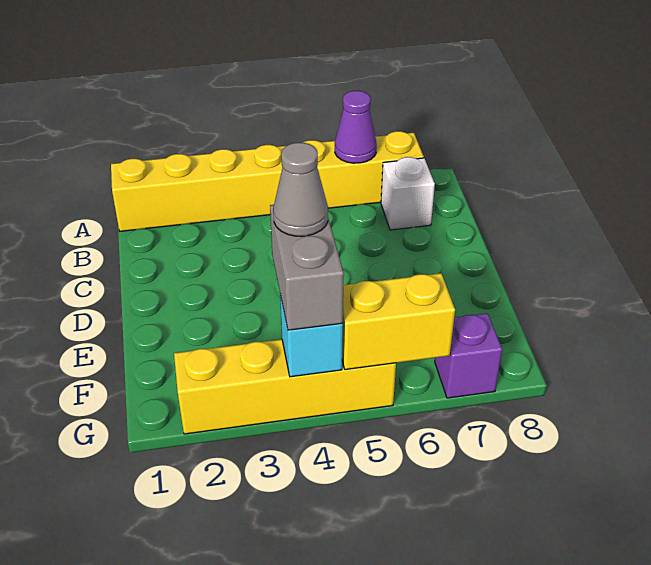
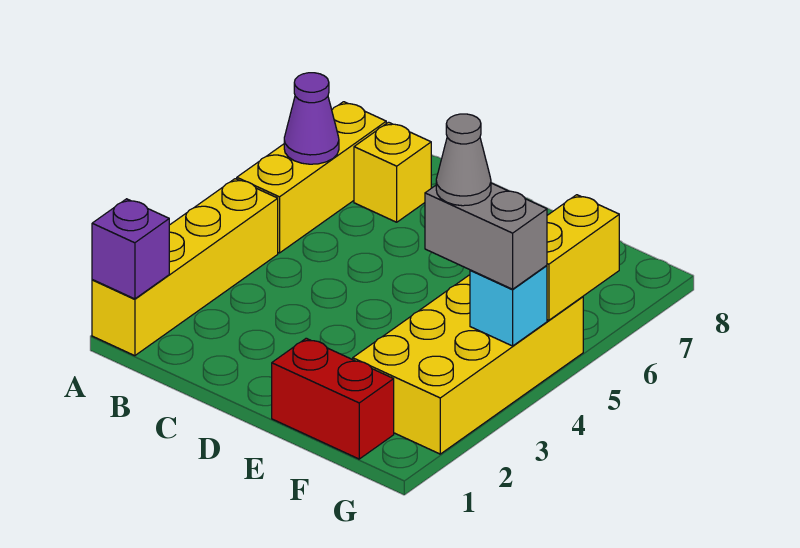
white brick B7 level 1 -> yellow brick B7 level 1
none -> red brick E1:F1 level 1
yellow brick G2:G5 level 1 -> yellow brick F2:G5 level 1
purple brick G7 level 1 -> purple brick A1 level 2

